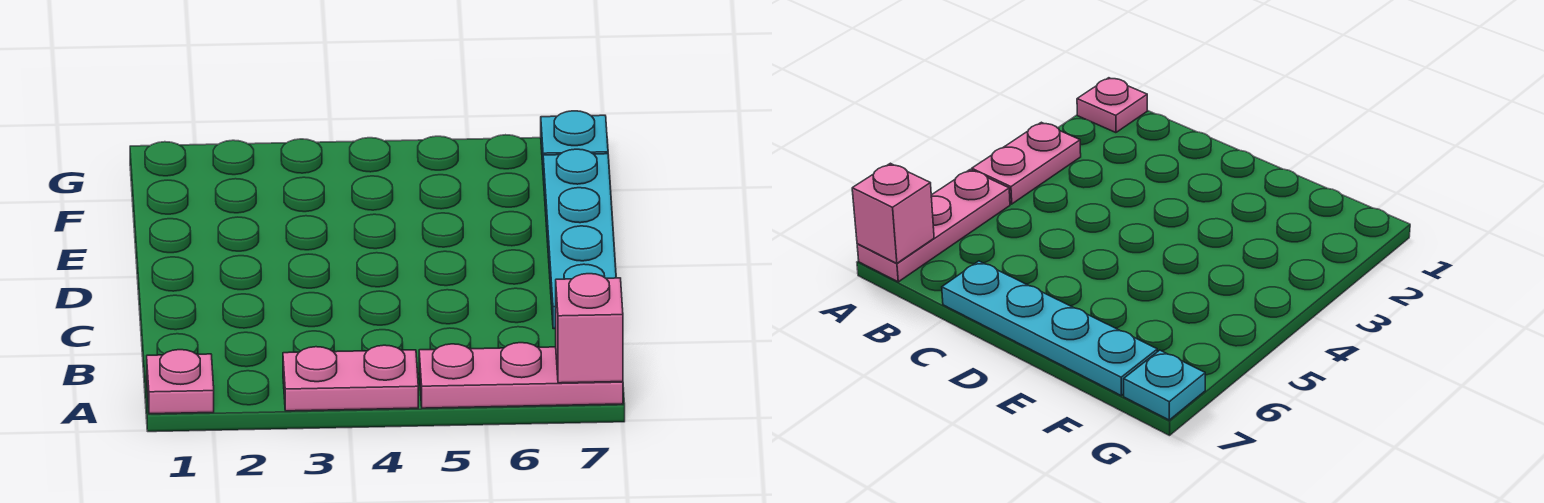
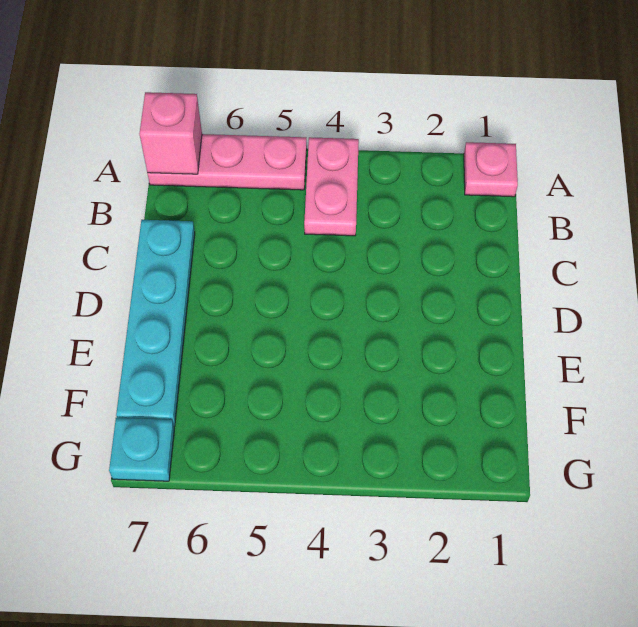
pink plate A3:A4 level 1 -> pink plate A4:B4 level 1

